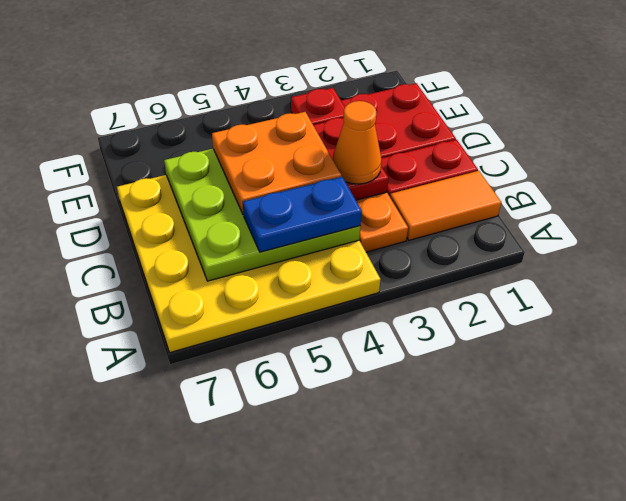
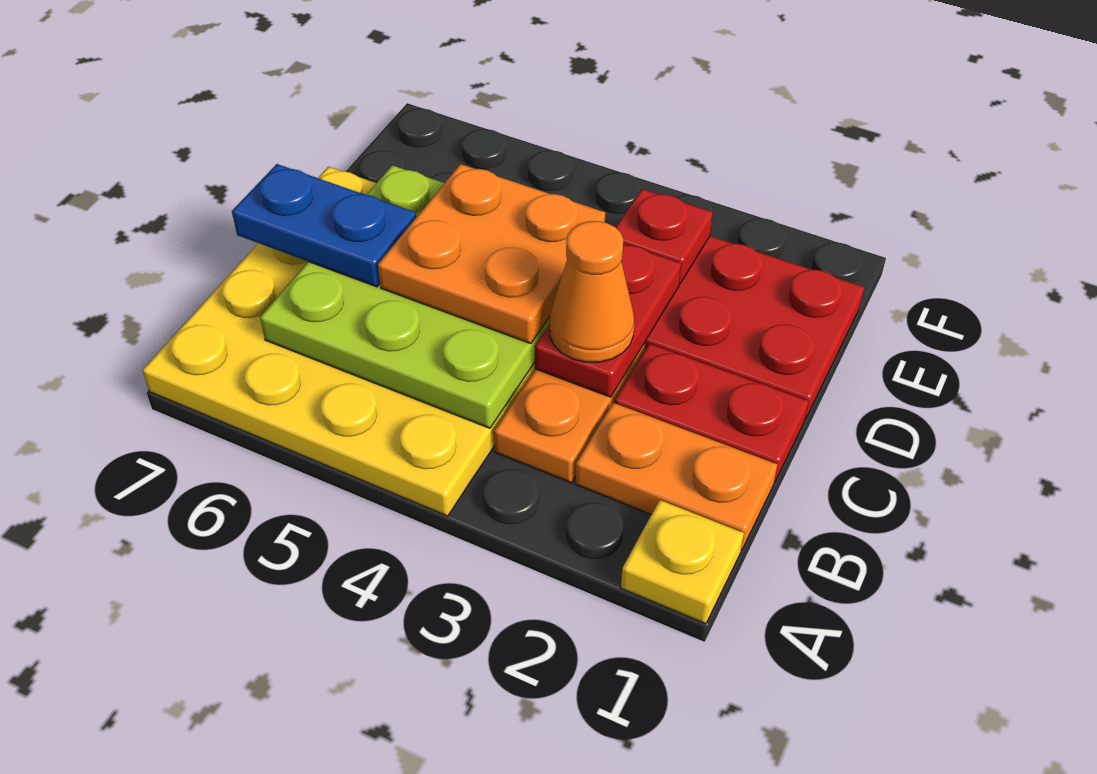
none -> yellow plate A1 level 1
orange tile B1:B2 level 1 -> orange plate B1:B2 level 1
blue plate B4:B5 level 3 -> blue plate C6:C7 level 3

